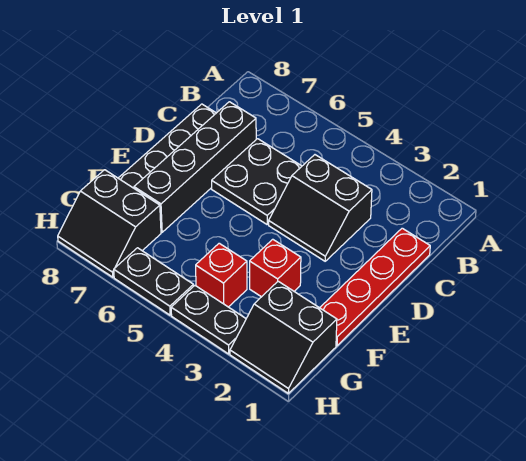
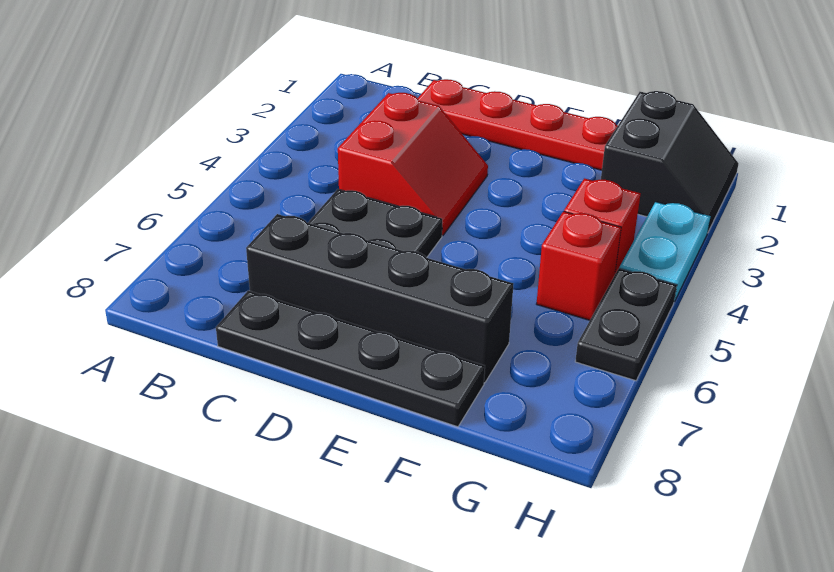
black slope C3:D4 level 1 top C -> red slope C3:D4 level 1 top C
red brick F3 level 1 -> red brick G5 level 1
black slope G7:H8 level 1 top G -> none
black plate H3:H4 level 1 -> cyan plate H3:H4 level 1

